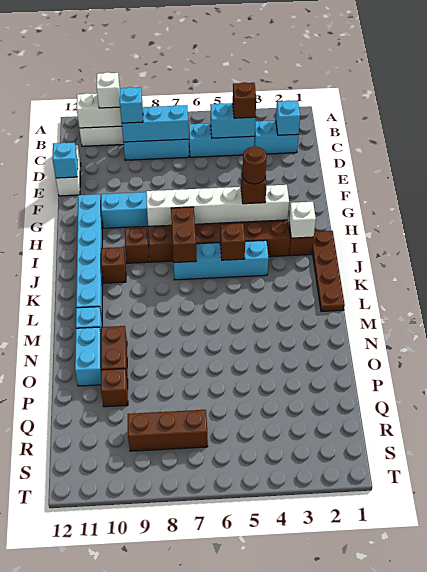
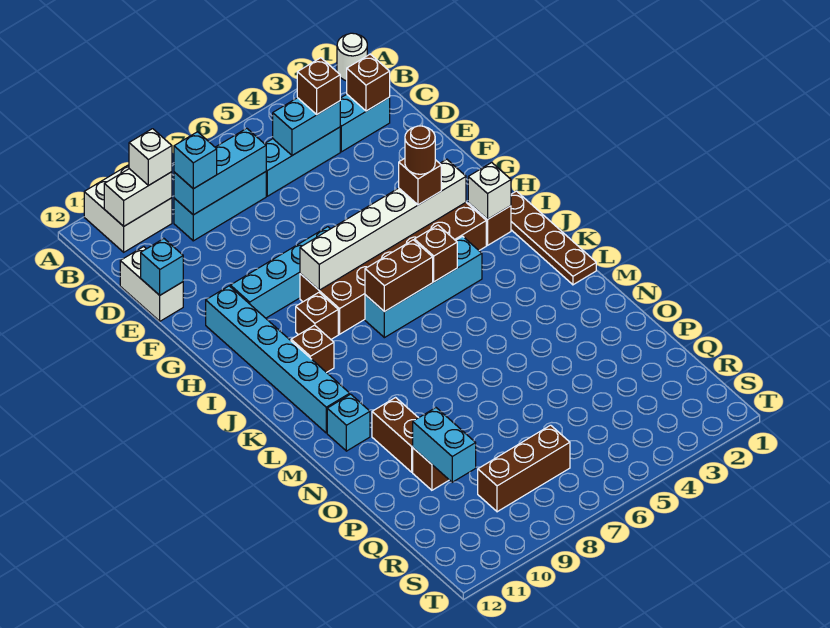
none -> white round brick A1 level 1
cyan brick C2 level 2 -> brown brick C2 level 2
brown brick I7:J7 level 2 -> brown brick J6:J7 level 2
cyan brick N11:O11 level 1 -> cyan brick P10:Q10 level 2

